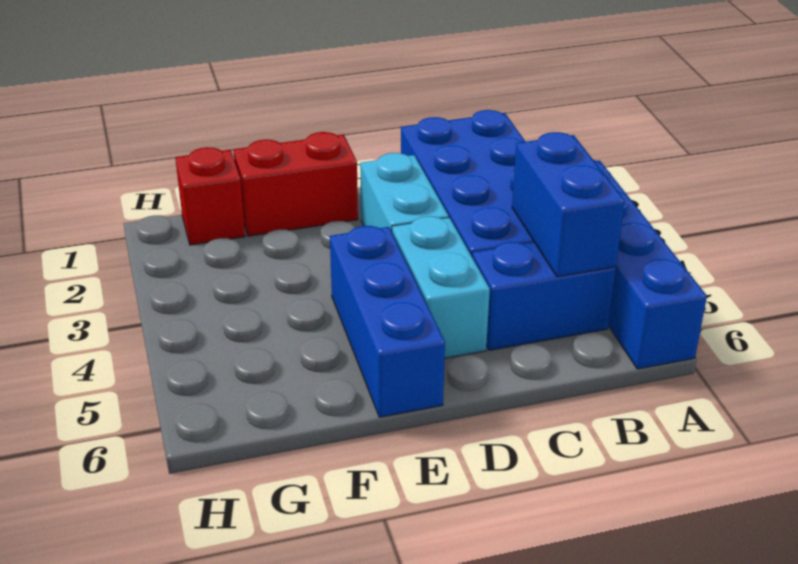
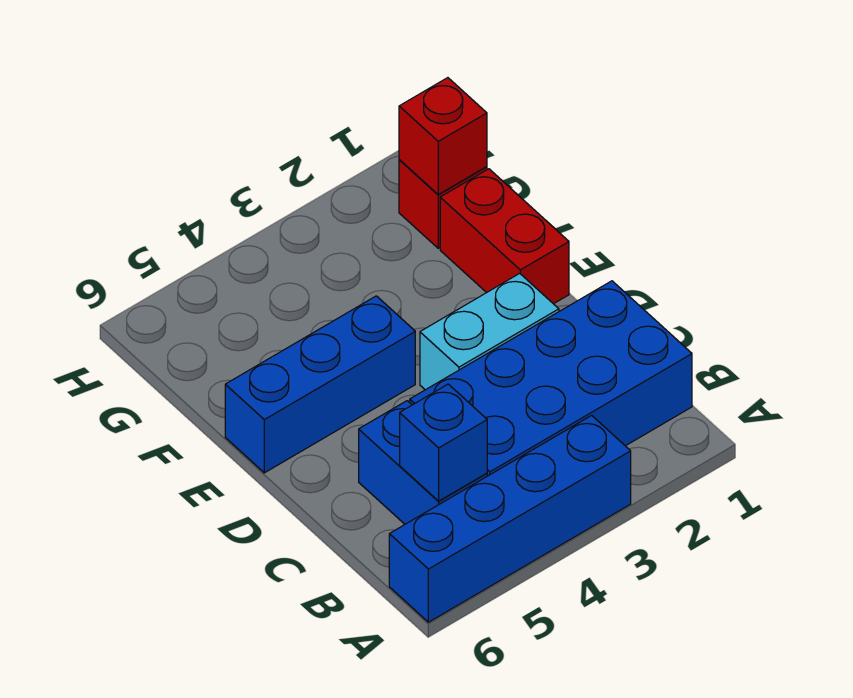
blue brick B4:B5 level 2 -> blue brick B5 level 2
cyan brick D4:D5 level 1 -> none
none -> red brick G1 level 2

